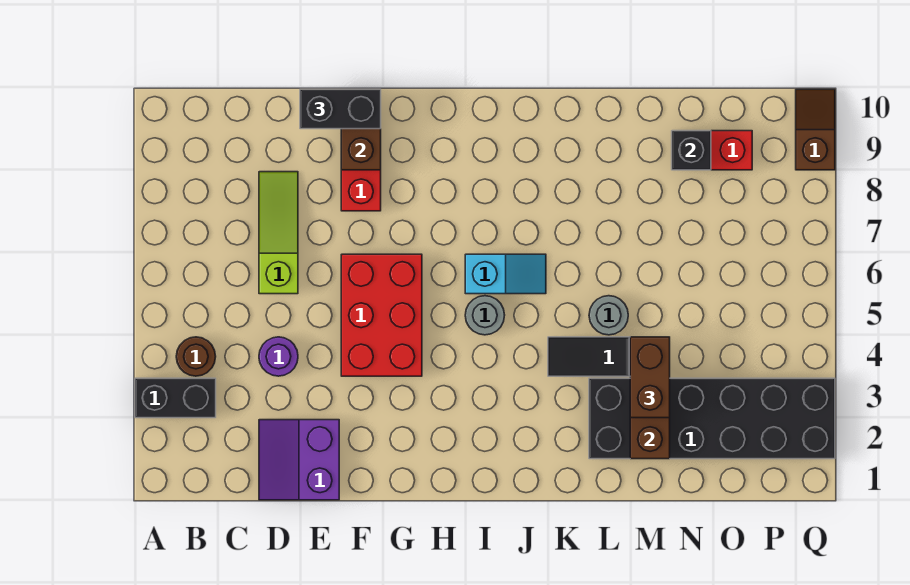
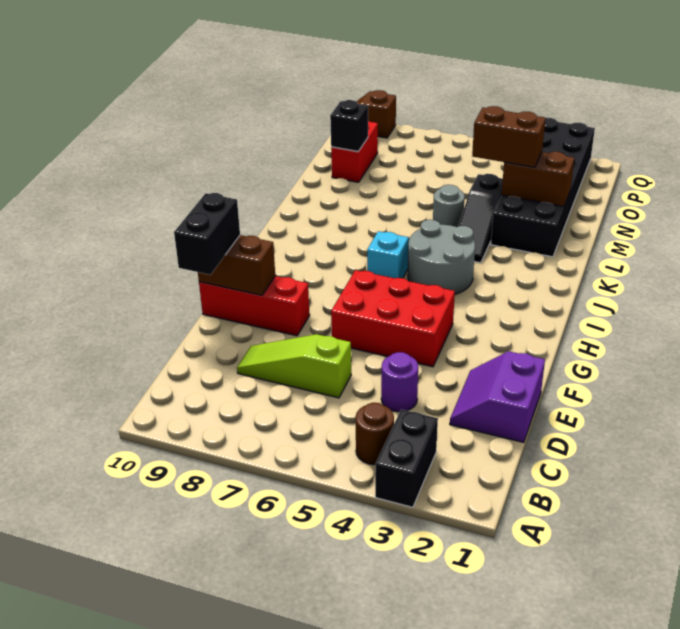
purple slope D1:E2 level 1 top E -> purple slope D1:E2 level 1 top 1
grey round brick I5 level 1 -> grey round brick I4:J5 level 1

